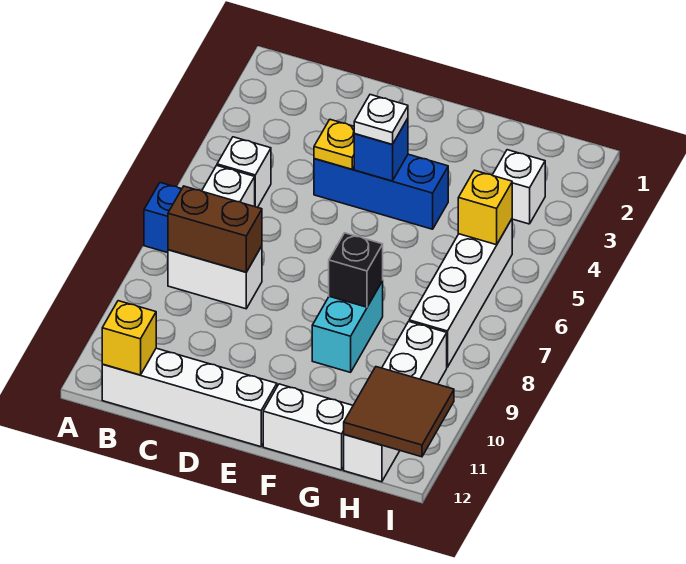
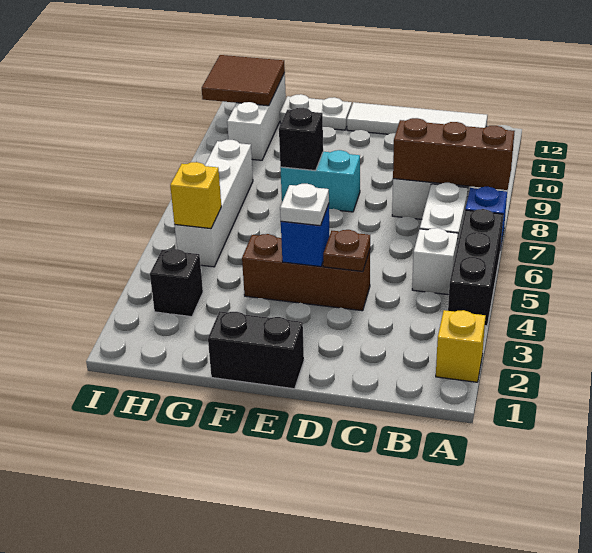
none -> black brick A4:A6 level 1
brown brick B8:C8 level 2 -> brown brick A8:C8 level 2
white brick B12:E12 level 1 -> white tile B12:E12 level 1
yellow brick B12 level 2 -> yellow brick A2 level 1
blue brick D4:F4 level 1 -> brown brick D4:F4 level 1
yellow plate D4 level 2 -> brown plate D4 level 2
none -> black brick E1:F1 level 1
cyan brick F8:F9 level 1 -> cyan brick E8:F8 level 1
white brick F12:G12 level 1 -> white plate F12:G12 level 1
white brick H3 level 1 -> black brick H3 level 1
white brick H9:H12 level 1 -> white brick H10:H12 level 1

